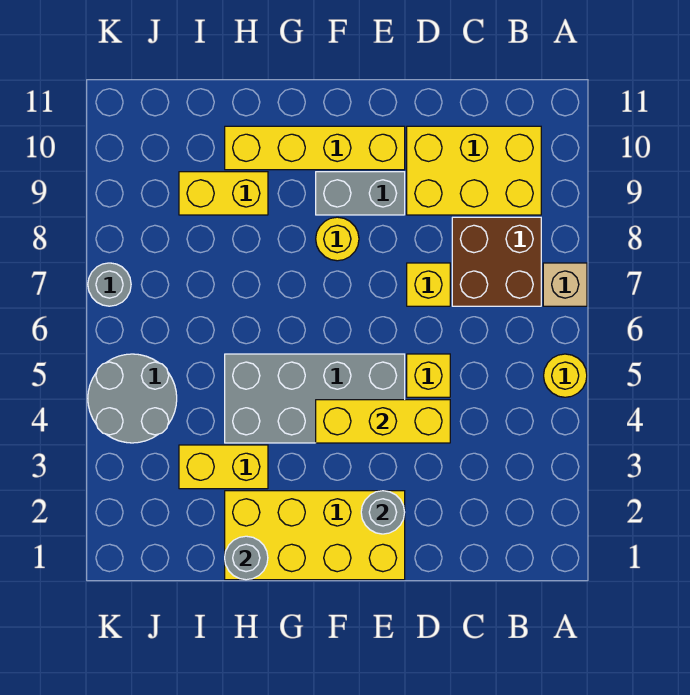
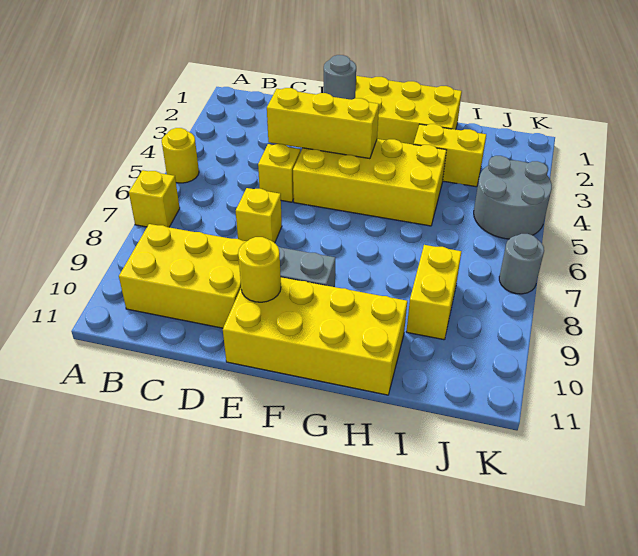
tan brick A7 level 1 -> yellow brick A7 level 1
brown brick B7:C8 level 1 -> none
grey brick E4:H5 level 1 -> yellow brick E4:H5 level 1
yellow brick E10:H10 level 1 -> yellow brick E10:H11 level 1
yellow round brick F8 level 1 -> yellow round brick E10 level 2
grey round brick H1 level 2 -> none
yellow brick H9:I9 level 1 -> yellow brick I8:I9 level 1

